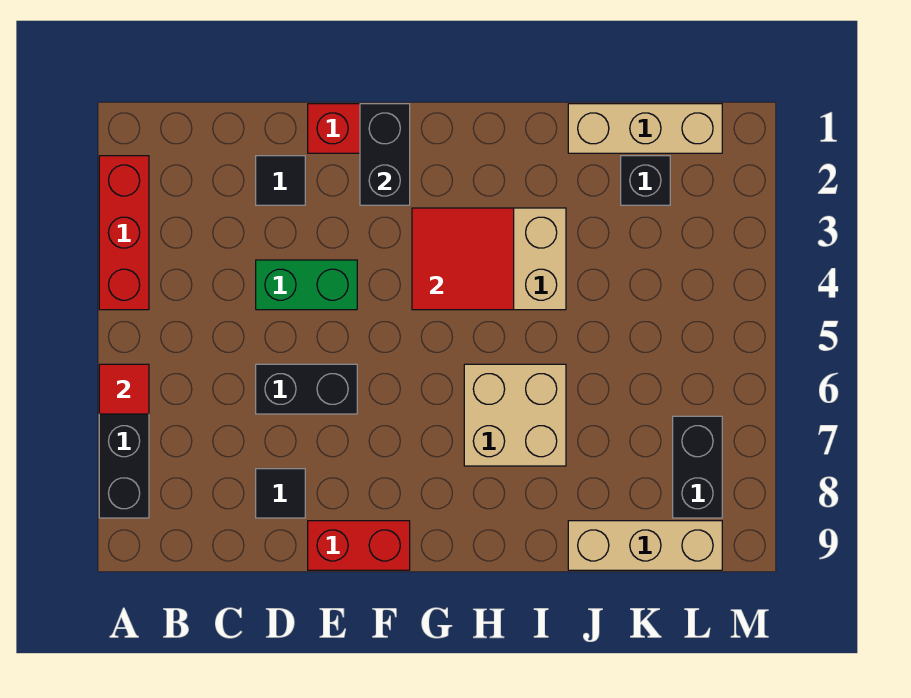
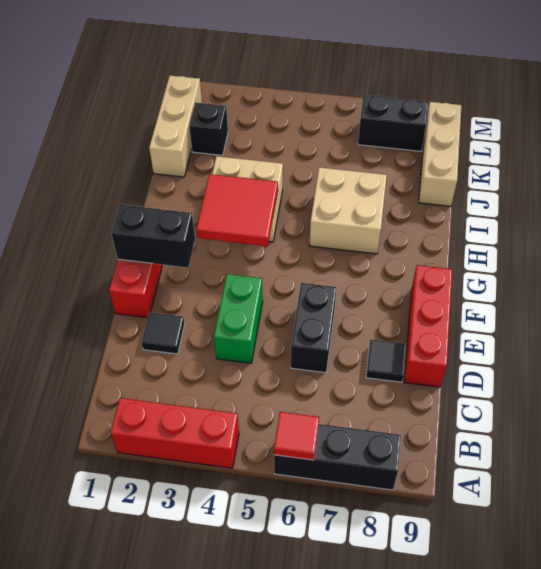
red brick E9:F9 level 1 -> red brick D9:F9 level 1

